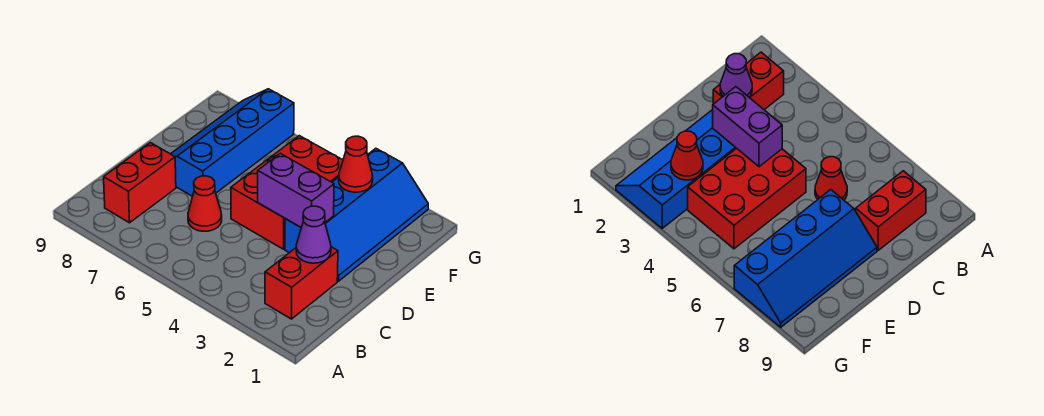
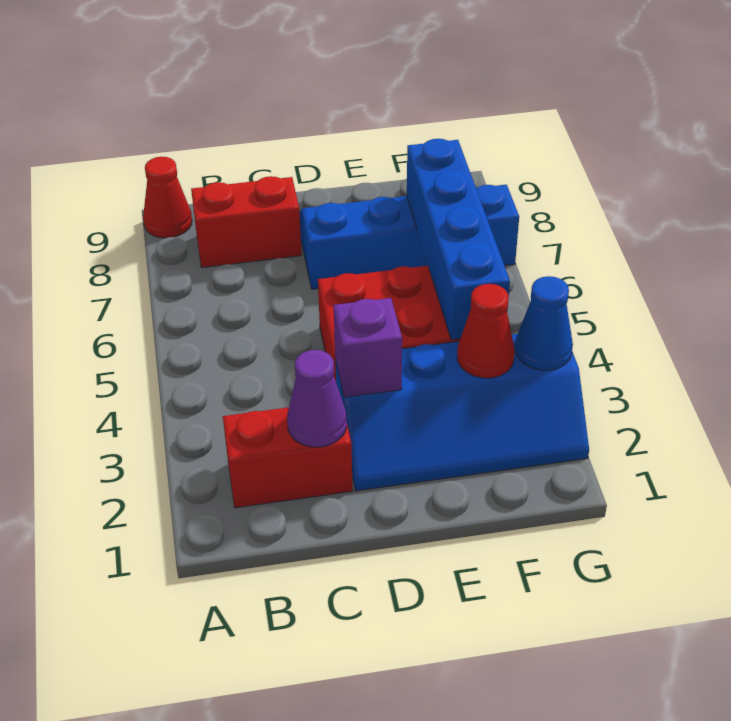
red cone C6 level 1 -> red cone A9 level 1
purple brick D3:D4 level 2 -> purple brick D3 level 2
none -> blue brick F4:F7 level 2
none -> blue cone G3 level 2

